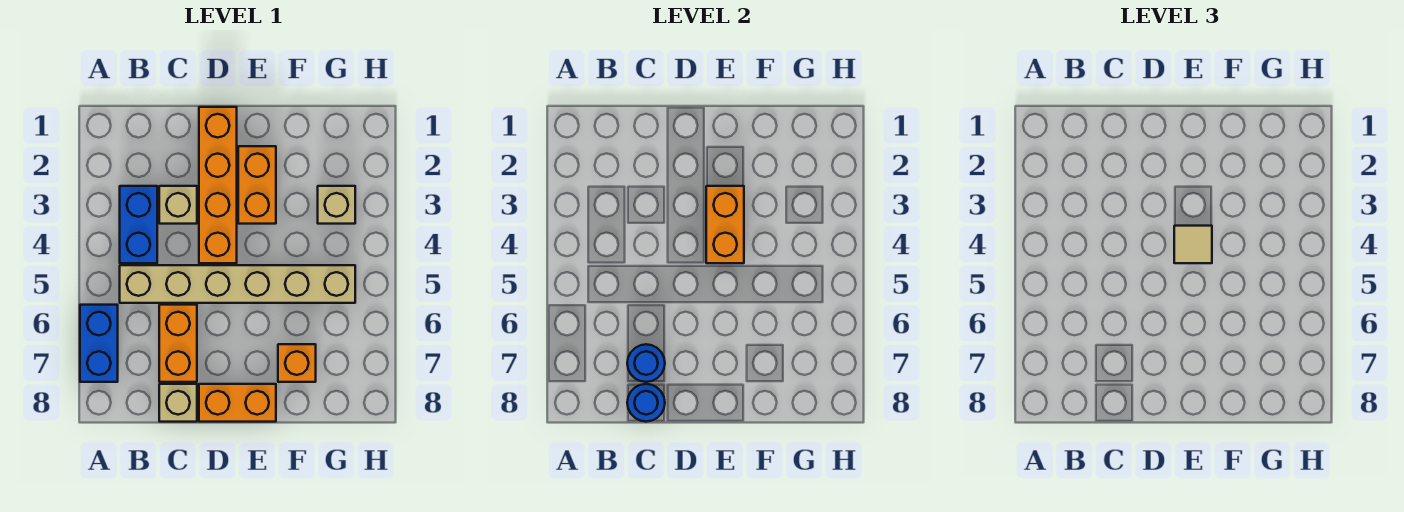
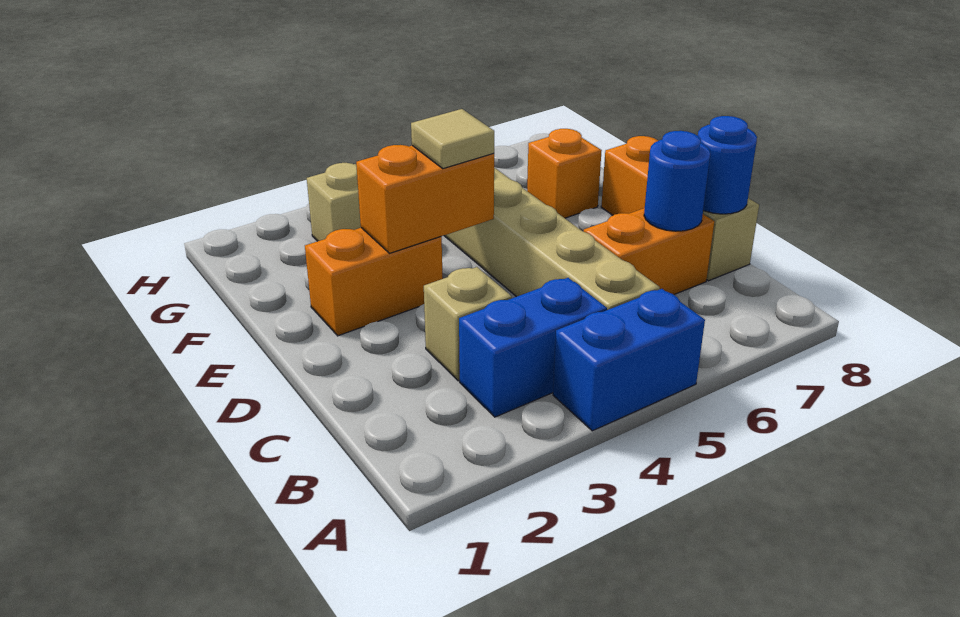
blue brick A6:A7 level 1 -> blue brick A4:A5 level 1
orange brick D1:D4 level 1 -> none

